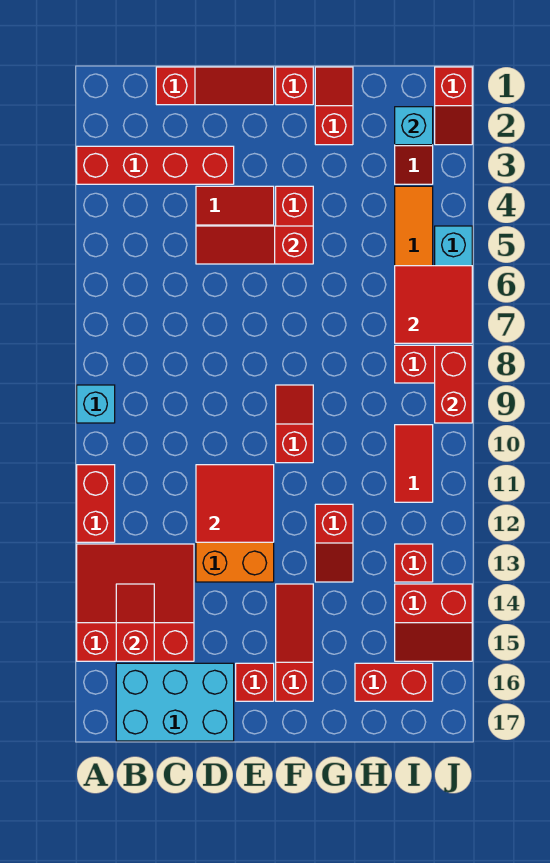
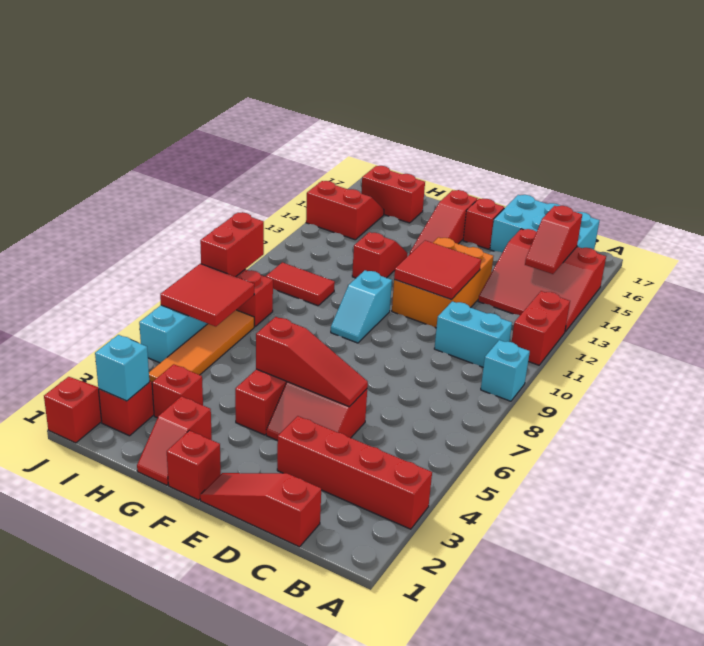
none -> cyan brick B10:C10 level 1
red slope F9:F10 level 1 top 10 -> cyan slope F9:F10 level 1 top 10
red tile I10:I11 level 1 -> red tile H10:I10 level 1
red brick I13 level 1 -> red brick H3 level 1

